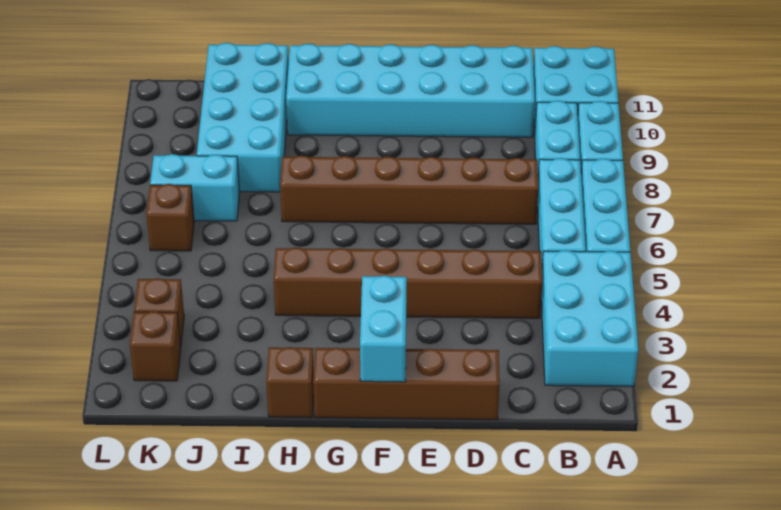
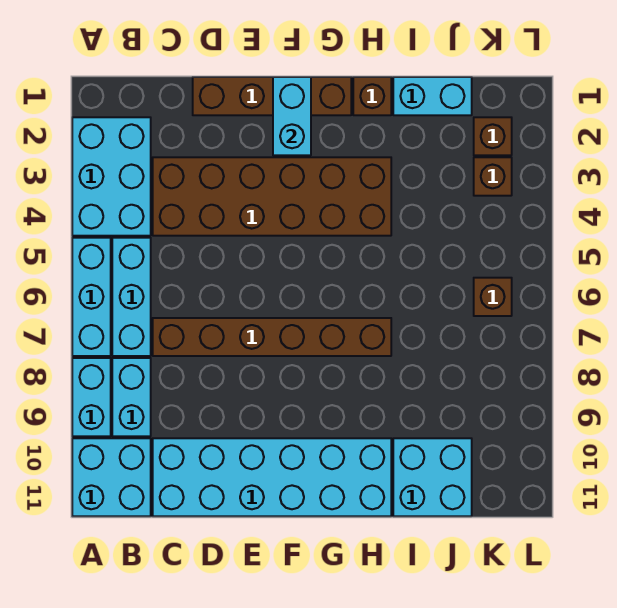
brown brick C4:H4 level 1 -> brown brick C3:H4 level 1
cyan brick I8:J11 level 1 -> cyan brick I10:J11 level 1
cyan brick J7:K7 level 1 -> cyan brick I1:J1 level 1

